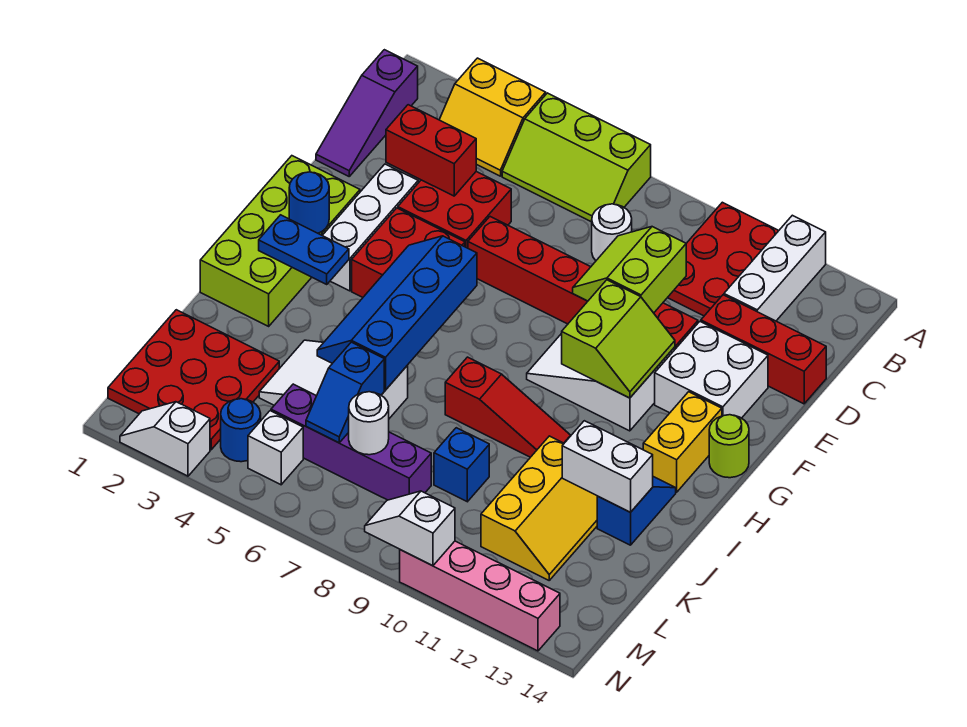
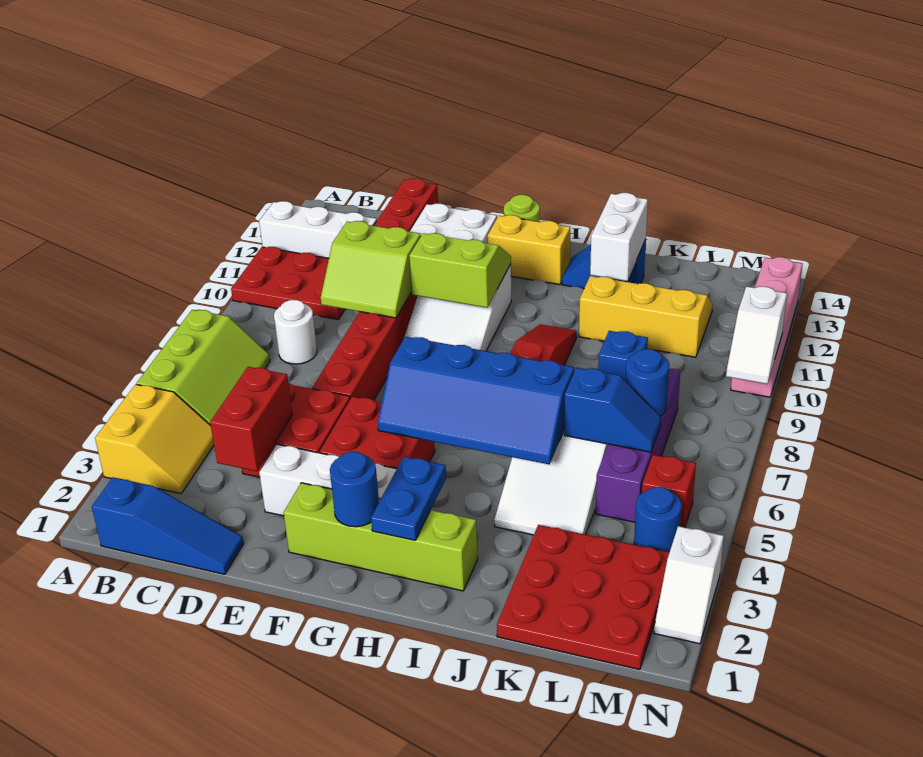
purple slope B1:D1 level 1 top B -> blue slope B1:D1 level 1 top B
lime brick F1:I2 level 1 -> lime brick F2:I2 level 1
white round brick L7 level 2 -> blue round brick L7 level 2
white brick M5 level 1 -> red brick M5 level 1

